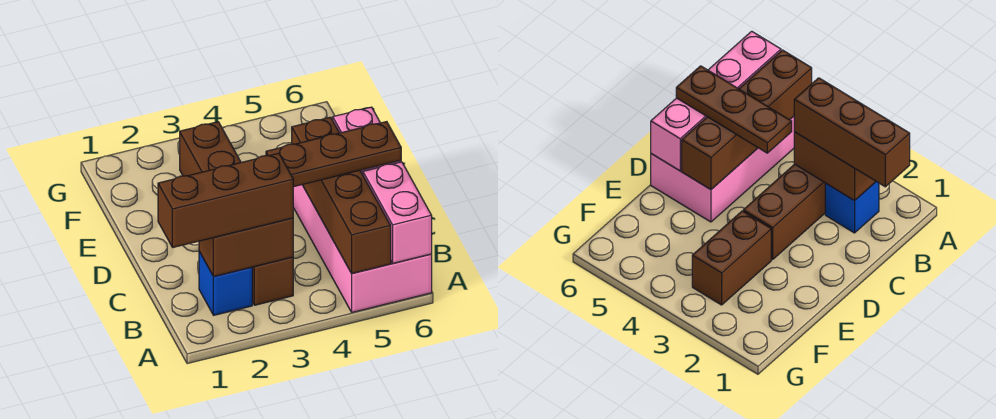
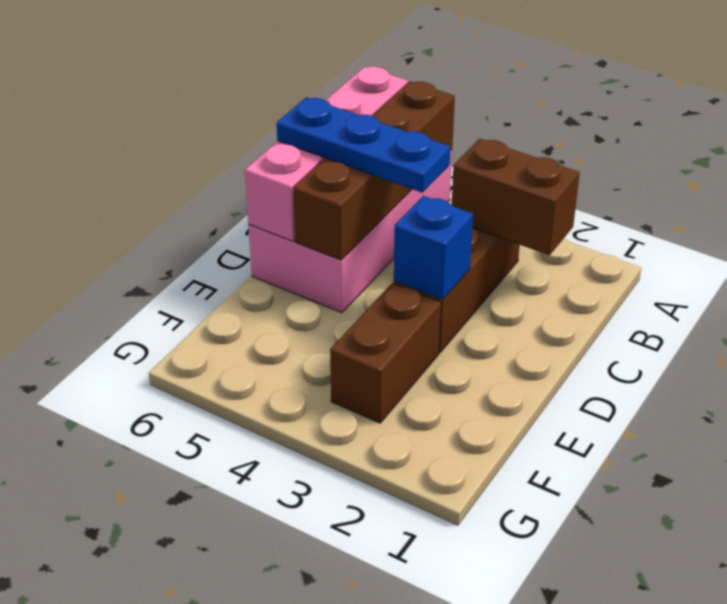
brown brick B1:B3 level 3 -> none
blue brick B2 level 1 -> blue brick D3 level 2
brown plate C4:C6 level 3 -> blue plate C4:C6 level 3

